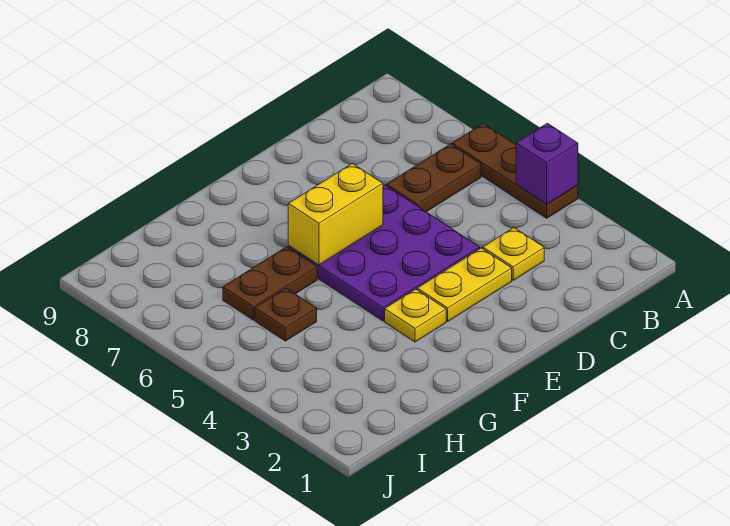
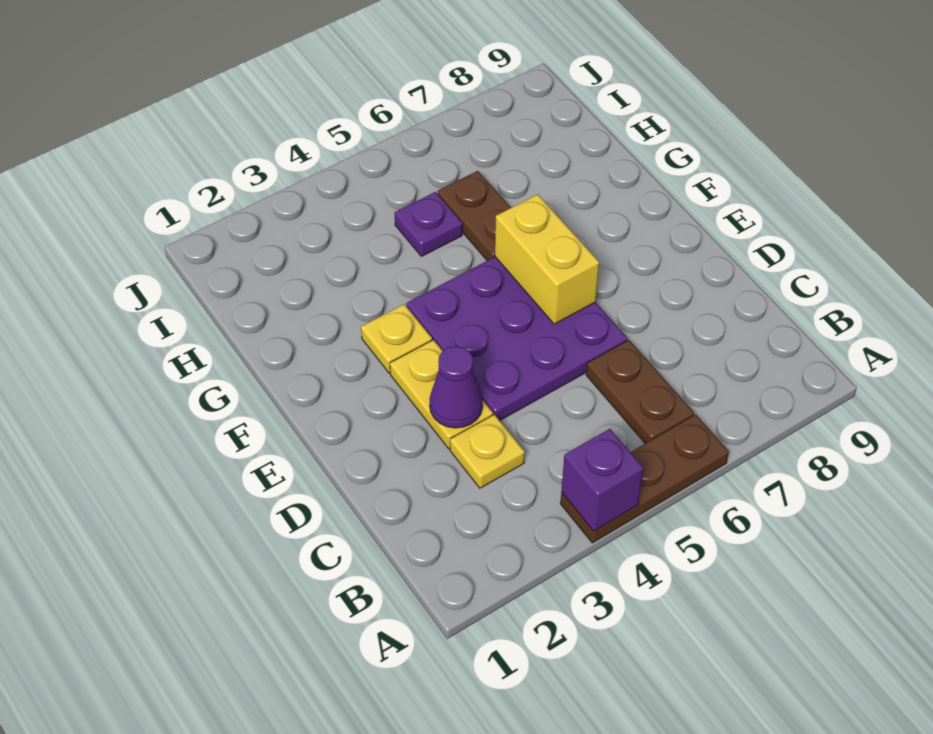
none -> purple cone D3 level 2
brown plate H5 level 1 -> purple plate H5 level 1

